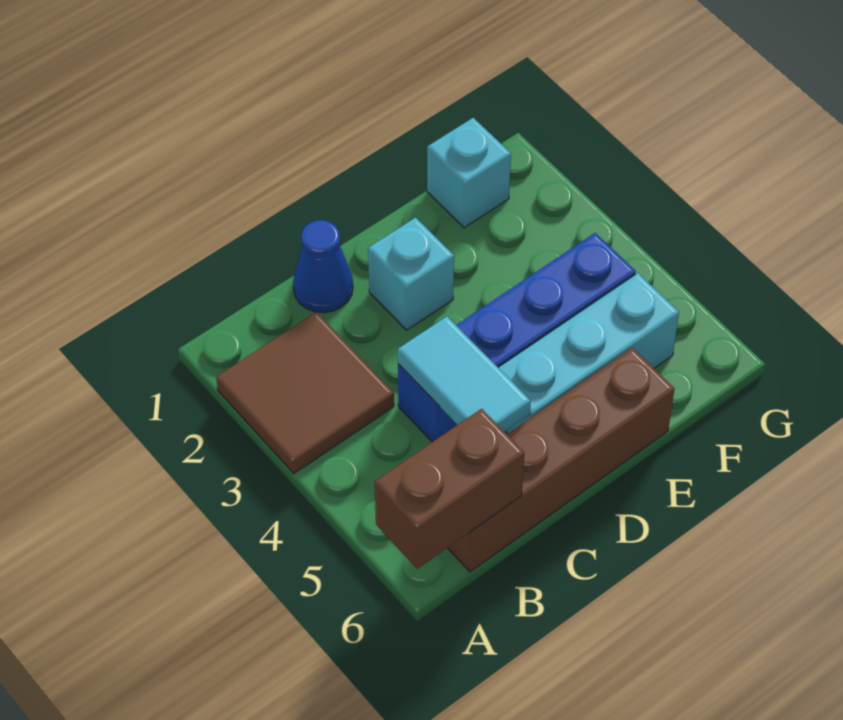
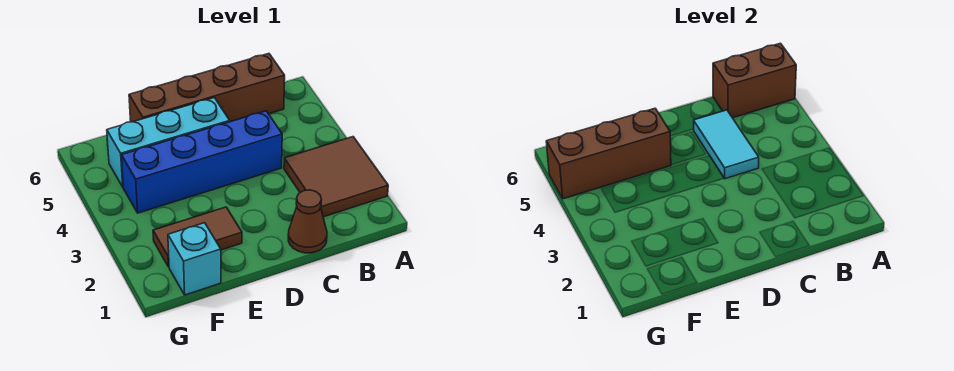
blue cone C1 level 1 -> brown cone C1 level 1
cyan brick D2 level 1 -> none
none -> brown tile E2:F2 level 1
none -> brown brick E5:G5 level 2

